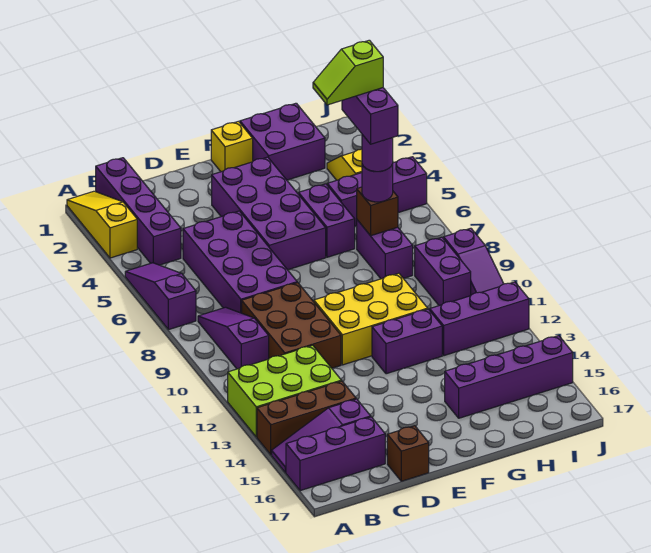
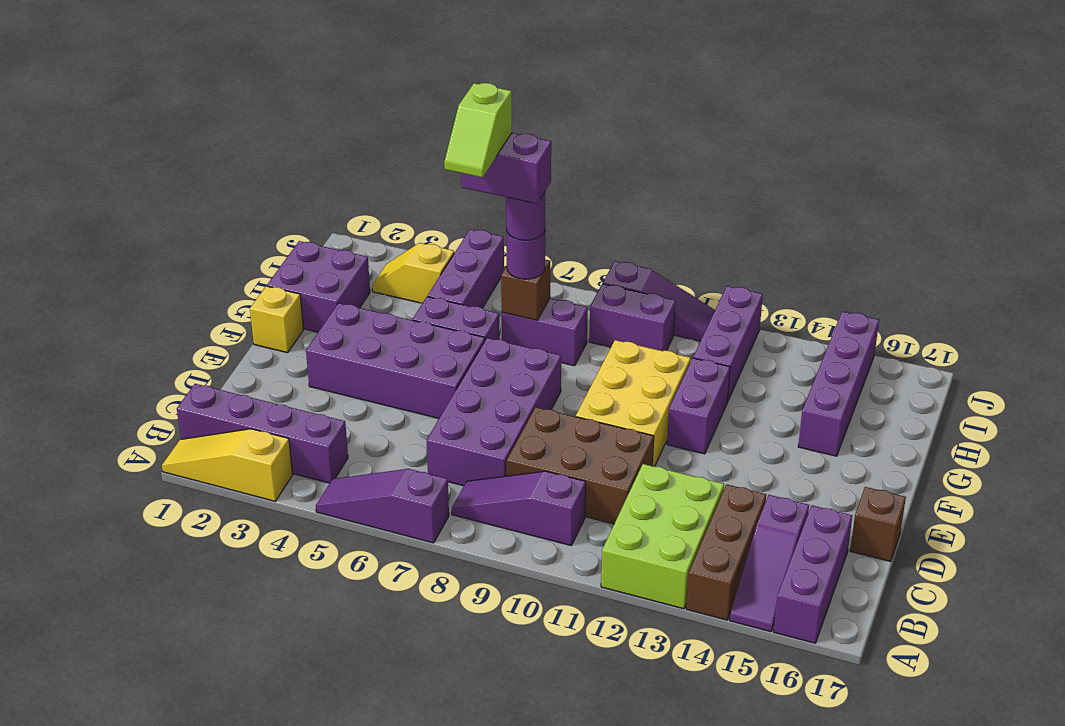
purple brick C5:D8 level 1 -> purple brick C7:F8 level 1

